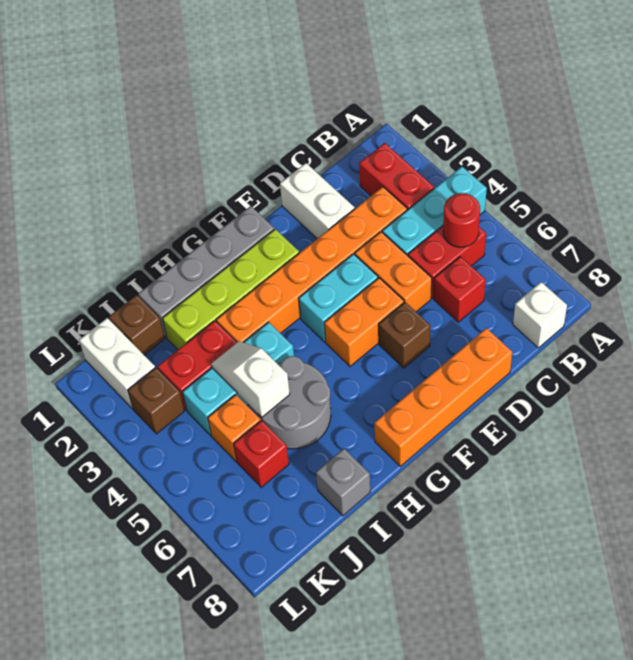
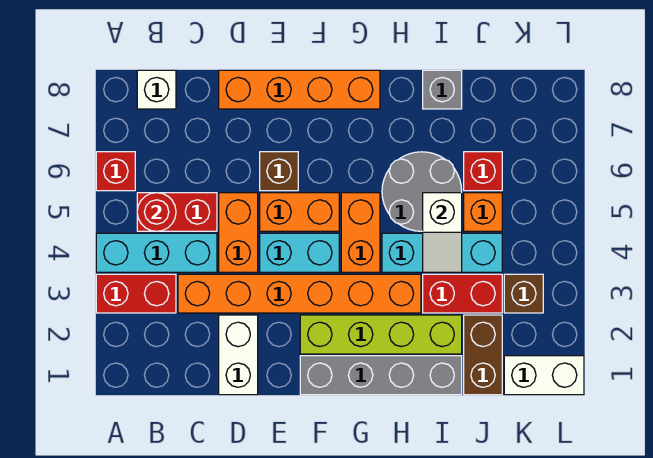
red brick B2:B3 level 1 -> red brick A3:B3 level 1
red brick C6 level 1 -> red brick A6 level 1
none -> orange brick G4:G5 level 1
brown brick J1 level 1 -> brown brick J1:J2 level 1
white brick K1:K2 level 1 -> white brick K1:L1 level 1

